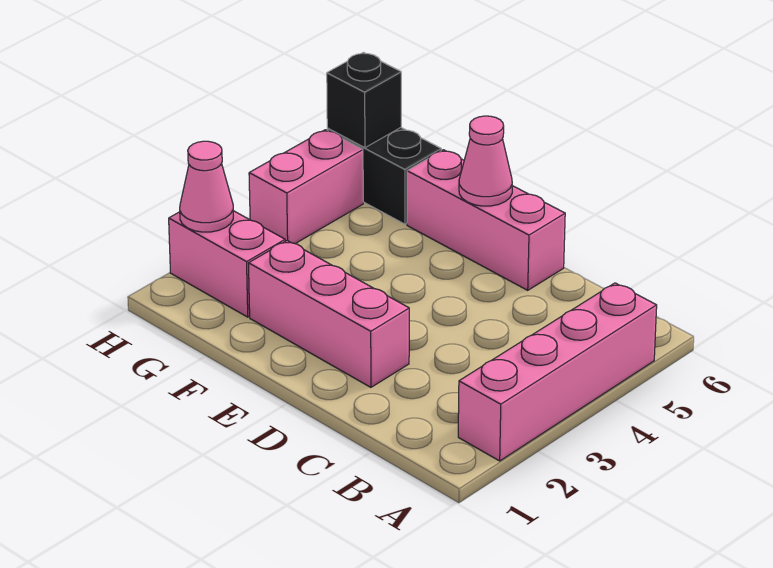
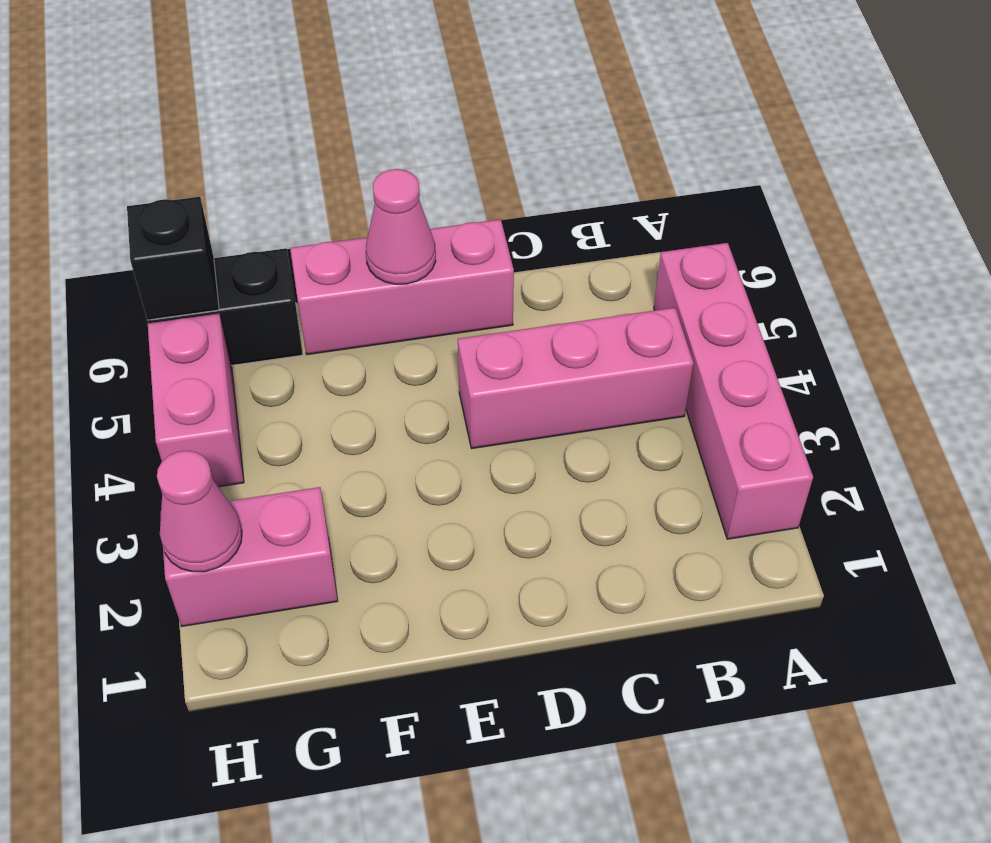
pink brick D2:F2 level 1 -> pink brick B4:D4 level 1

